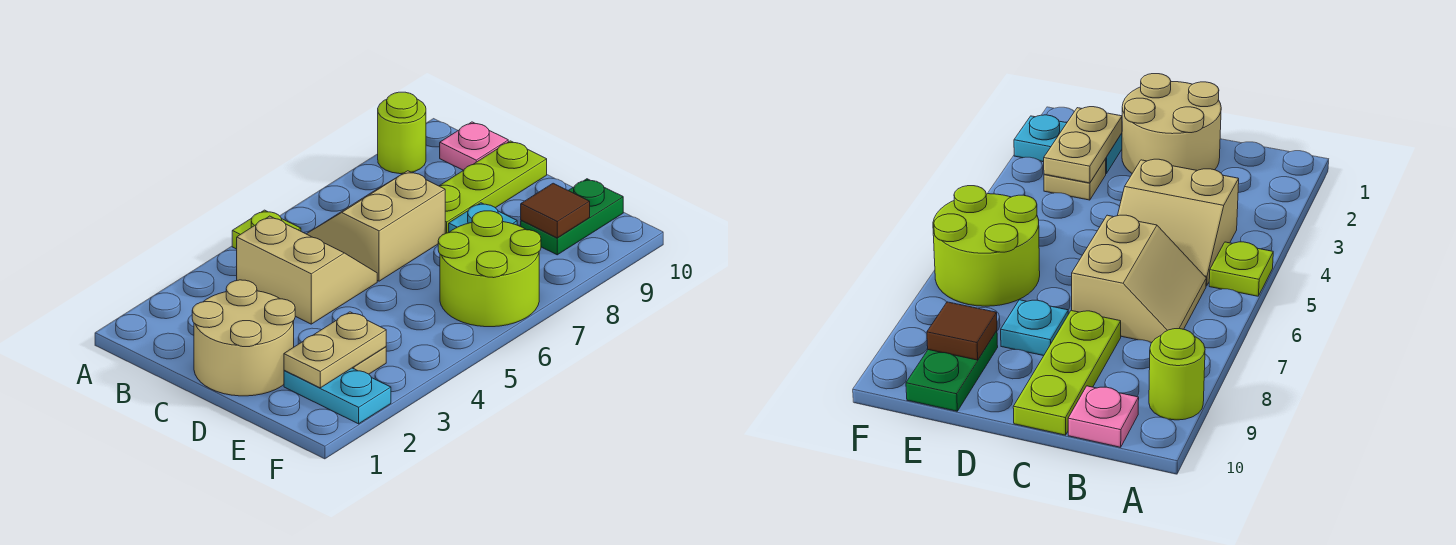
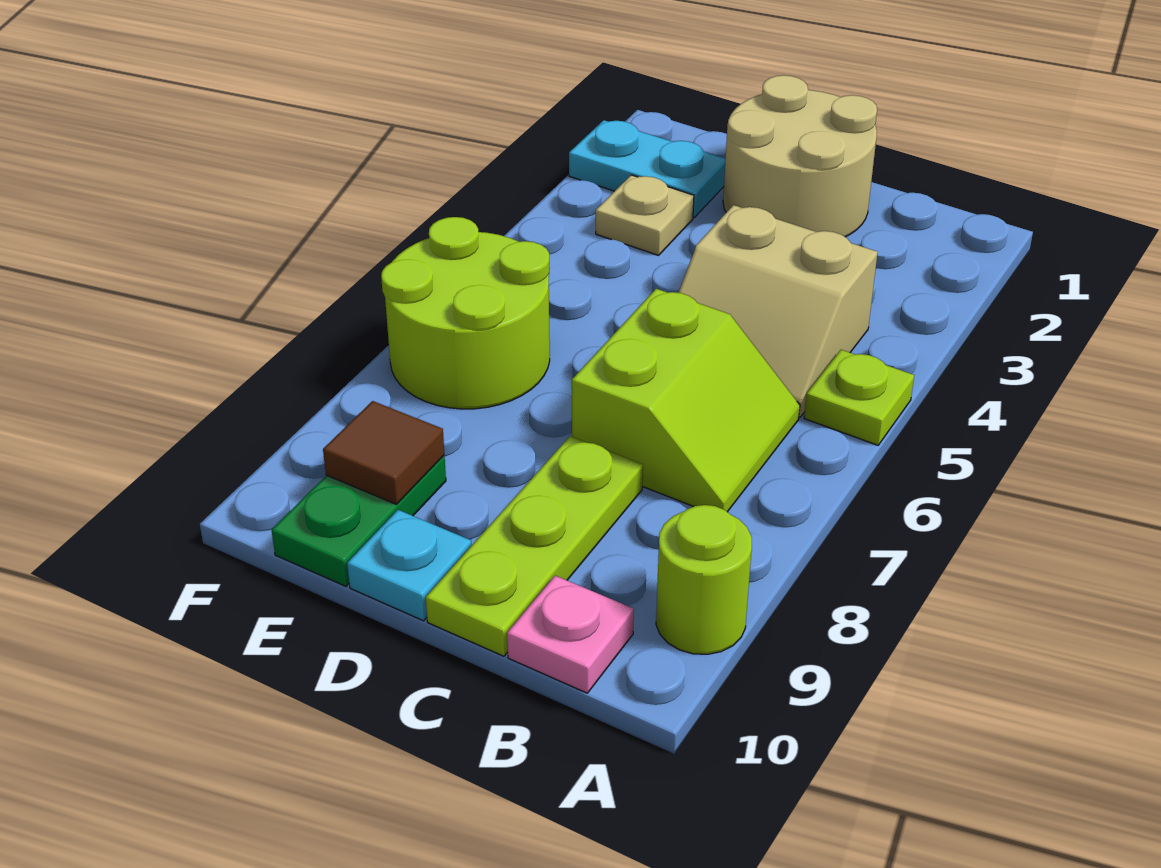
tan slope B6:C7 level 1 top C -> lime slope B6:C7 level 1 top C
cyan plate D8 level 1 -> cyan plate D10 level 1
tan plate E2:E3 level 2 -> none

